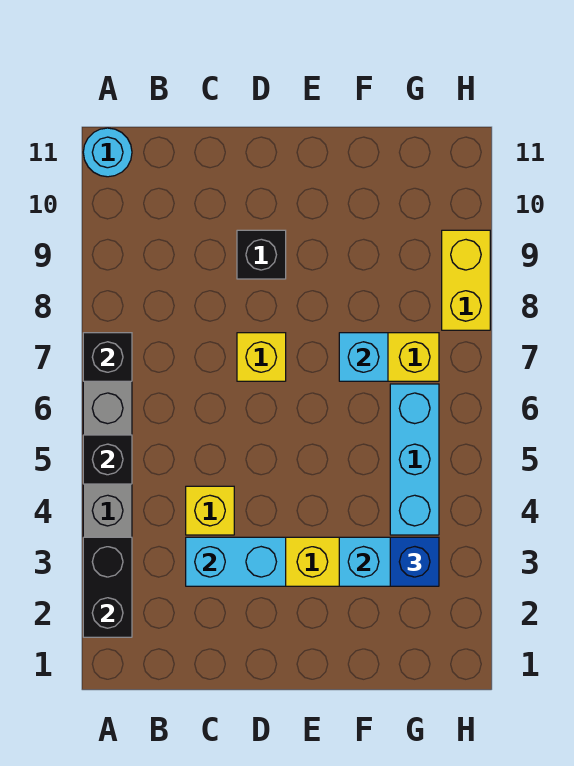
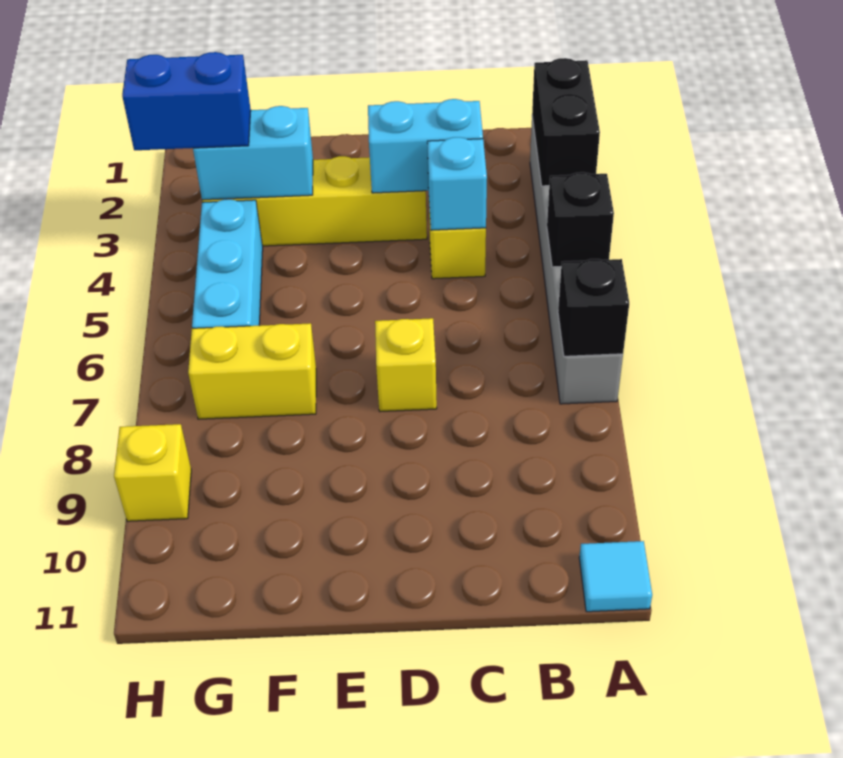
cyan round brick A11 level 1 -> cyan tile A11 level 1
black brick D9 level 1 -> none
cyan brick F7 level 2 -> cyan brick C4 level 2
blue brick G3 level 3 -> blue brick G3:H3 level 3
yellow brick H8:H9 level 1 -> yellow brick H9 level 1

